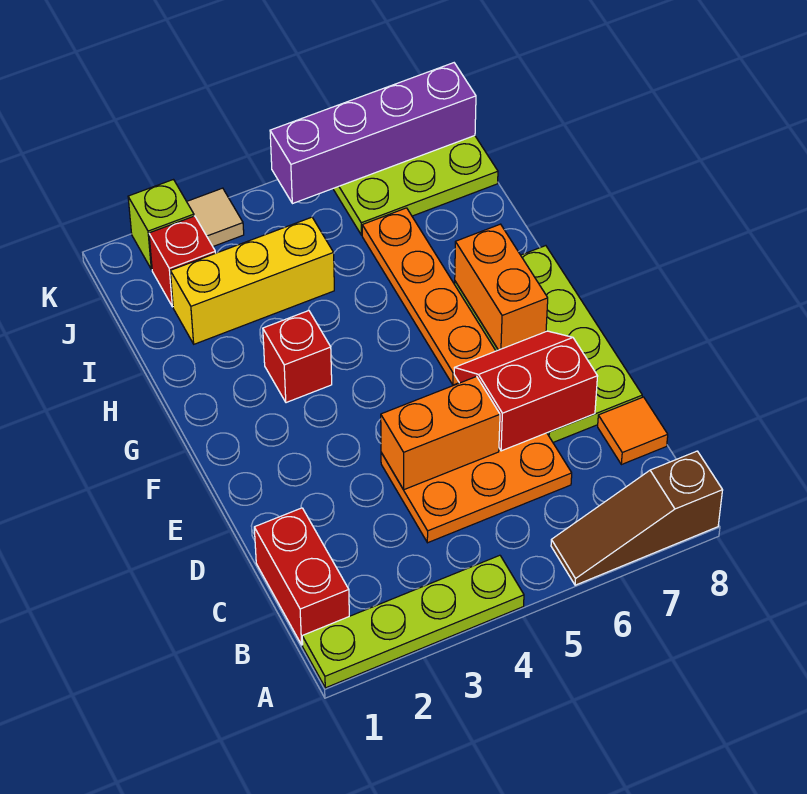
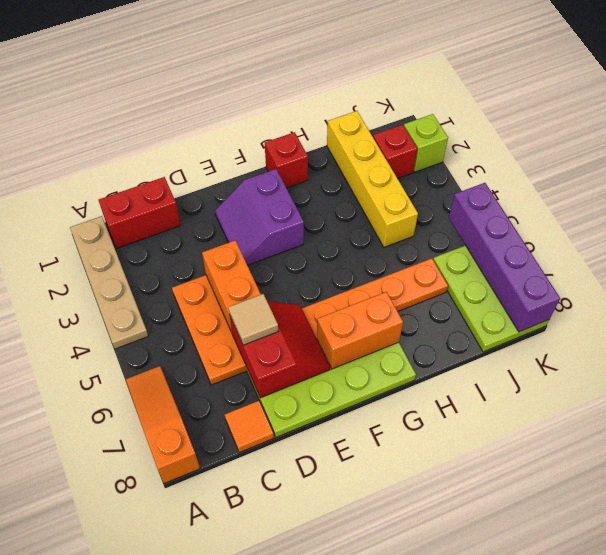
lime plate A1:A4 level 1 -> tan plate A1:A4 level 1
brown slope A6:A8 level 1 top 8 -> orange slope A6:A8 level 1 top 8
none -> purple slope E2:F3 level 1 top F
red brick G3 level 1 -> red brick G1 level 1
yellow brick I2:I4 level 1 -> yellow brick I1:I4 level 1
tan tile K3 level 1 -> tan tile D6 level 3

